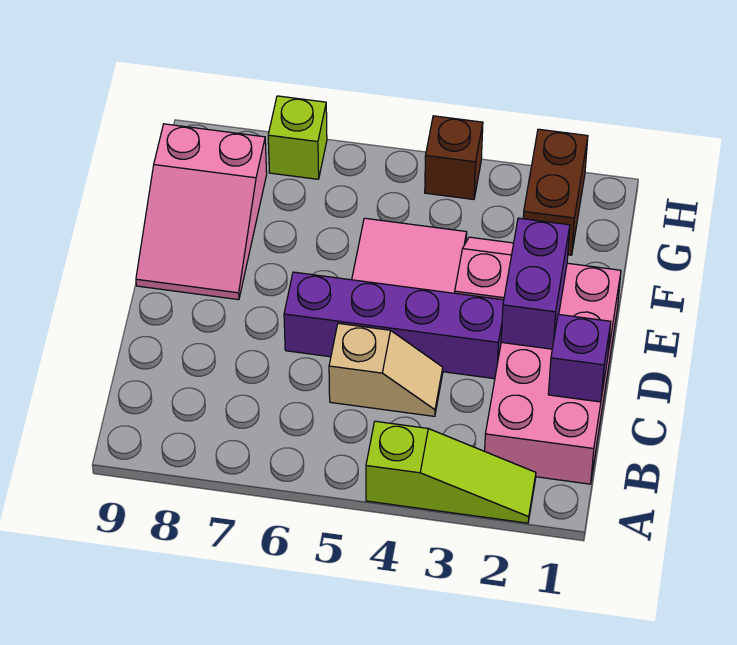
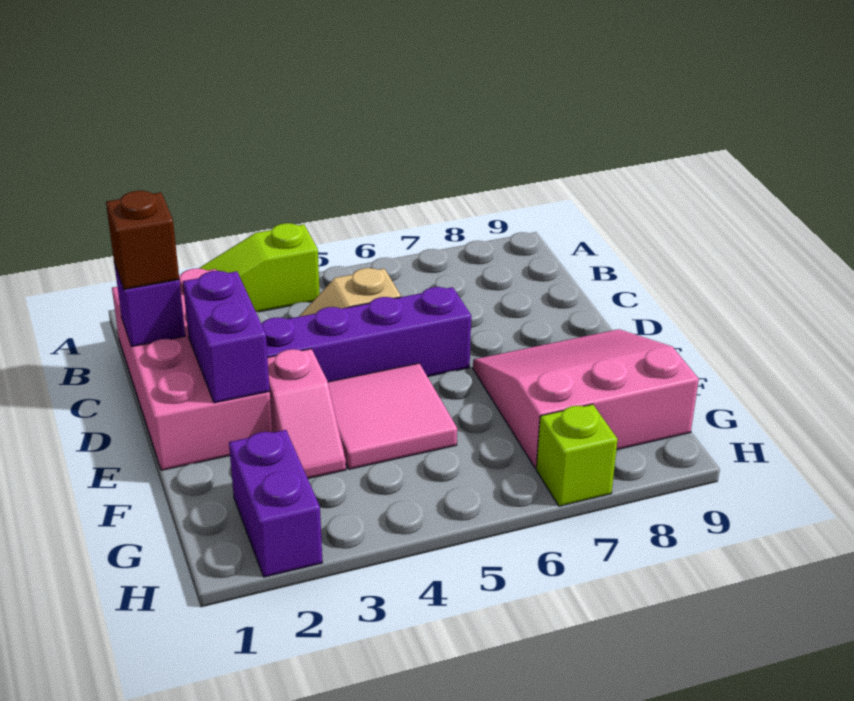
pink slope E8:G9 level 1 top G -> pink slope E7:G9 level 1 top G
brown brick G2:H2 level 1 -> purple brick G2:H2 level 1
brown brick H4 level 1 -> brown brick C1 level 3

